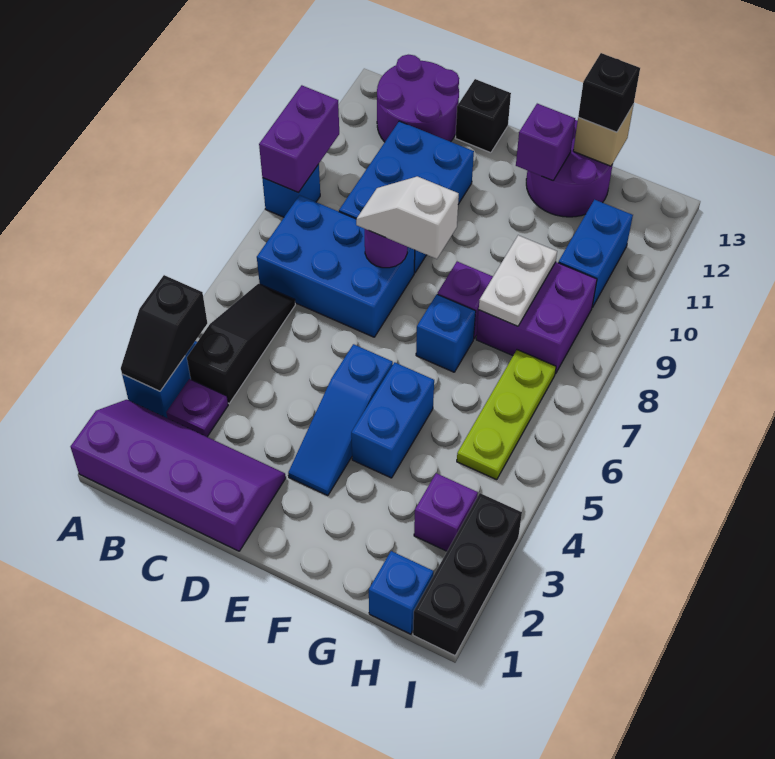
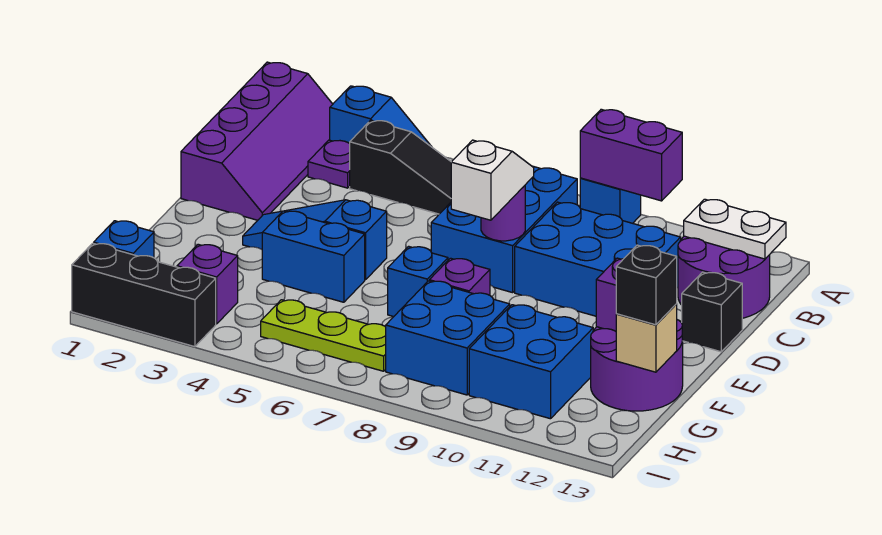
black slope A3:A4 level 2 top 4 -> none
purple brick G8:H9 level 1 -> blue brick G8:H9 level 1
white plate G8:G9 level 2 -> white plate B12:B13 level 2
blue brick H10:H11 level 1 -> blue brick G10:H11 level 1

